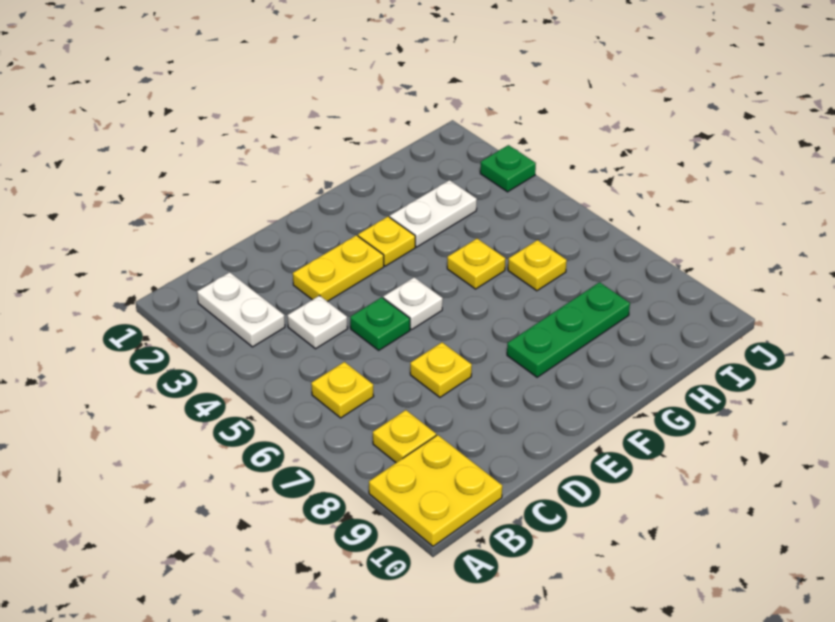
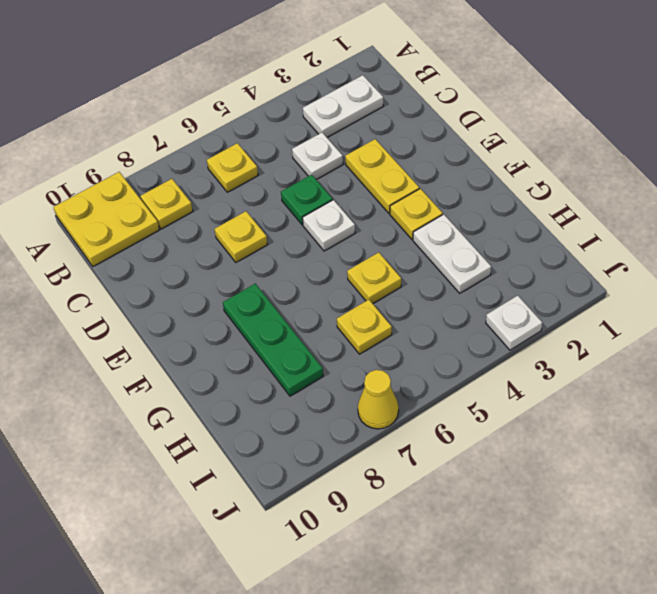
green plate J3 level 1 -> white plate J3 level 1
none -> yellow cone J7 level 1

